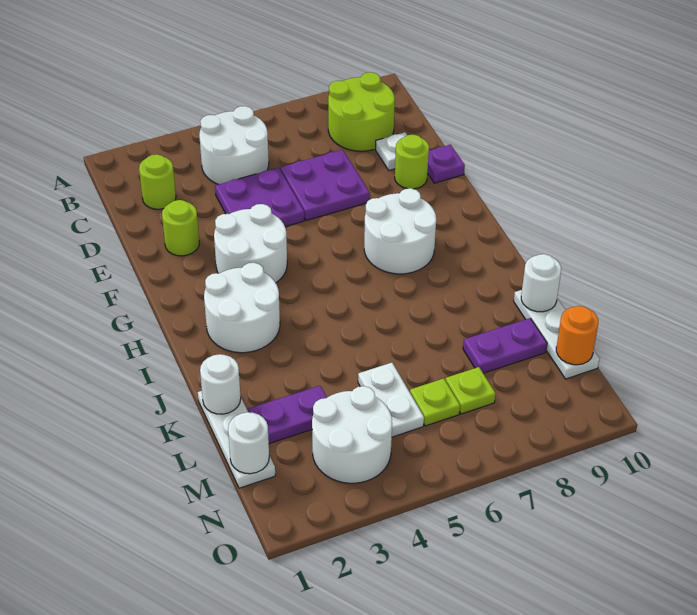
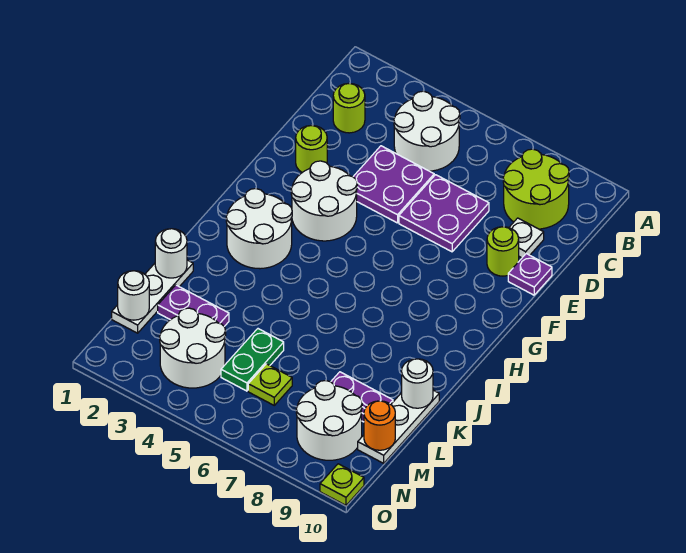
white round brick G7:H8 level 1 -> white round brick M8:N9 level 1
white plate L5:M5 level 1 -> green plate L5:M5 level 1
lime plate M7 level 1 -> lime plate O10 level 1

